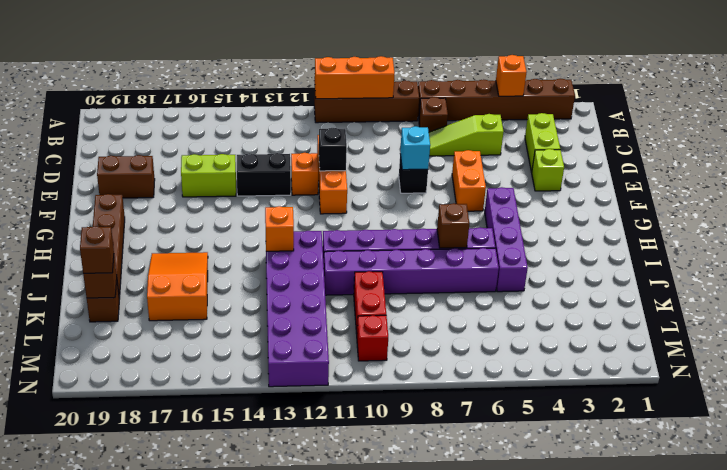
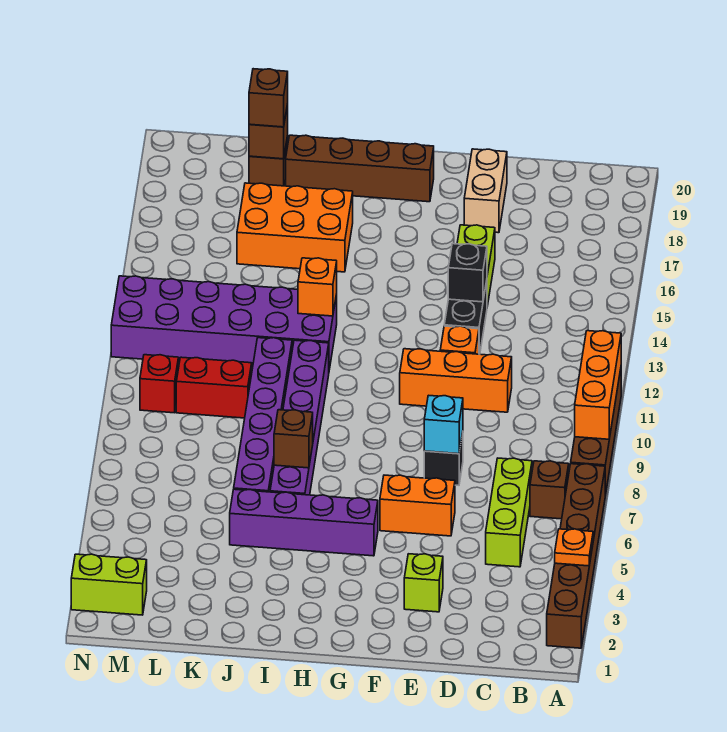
orange brick A4 level 2 -> orange plate A4 level 2
lime brick C3:D3 level 1 -> lime brick M2:N2 level 1
lime slope C5:C7 level 1 top 5 -> lime brick C5:C7 level 1
black brick E11 level 2 -> black brick E14 level 2
brown brick E18:E19 level 1 -> tan brick E18:E19 level 1
orange slope I16:K17 level 1 top K -> orange brick I16:K17 level 1

